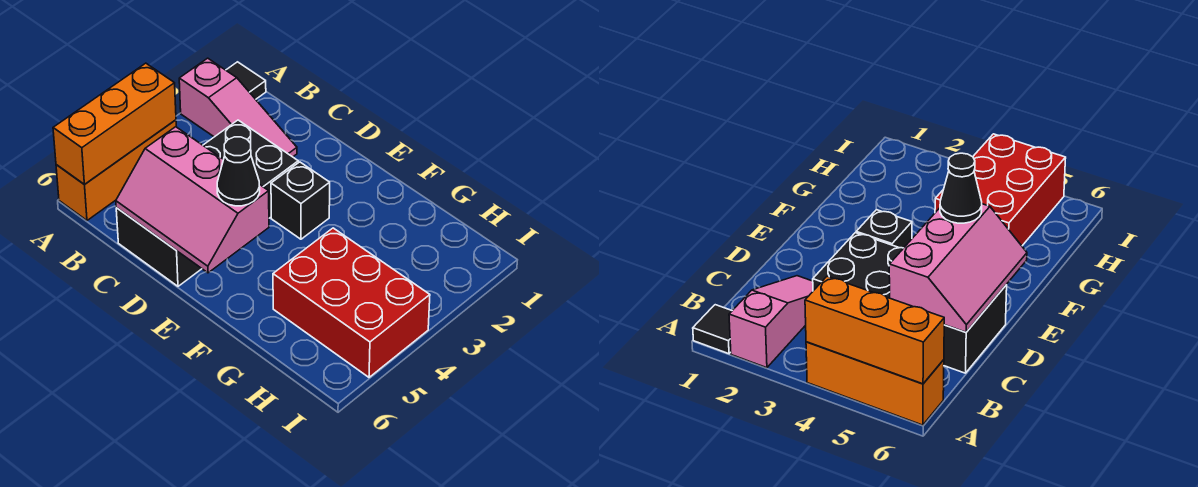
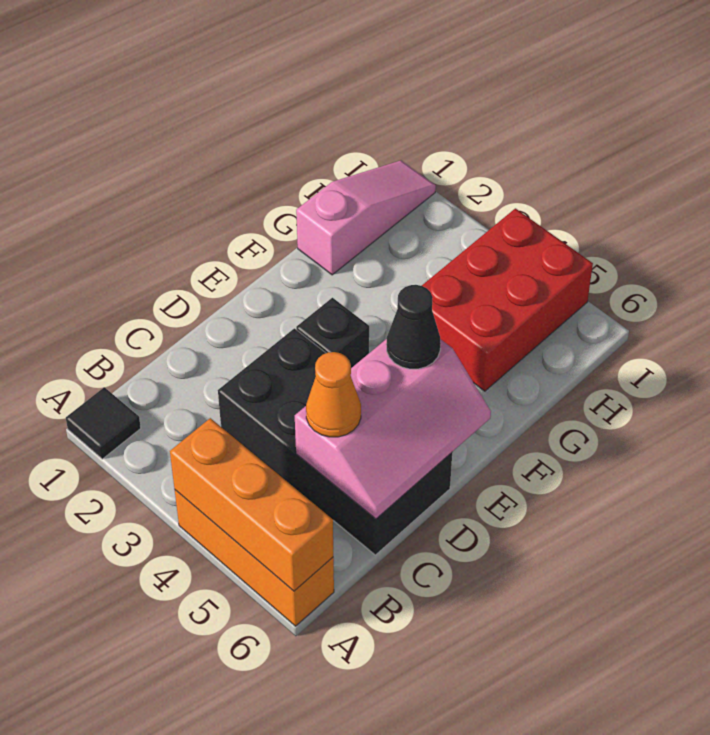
pink slope A2:C2 level 1 top A -> pink slope G1:I1 level 1 top G
none -> orange cone C5 level 3

